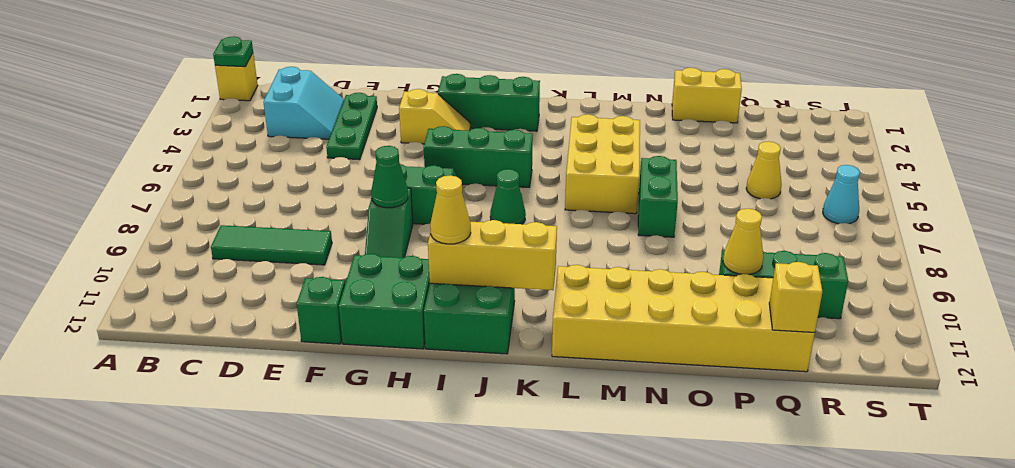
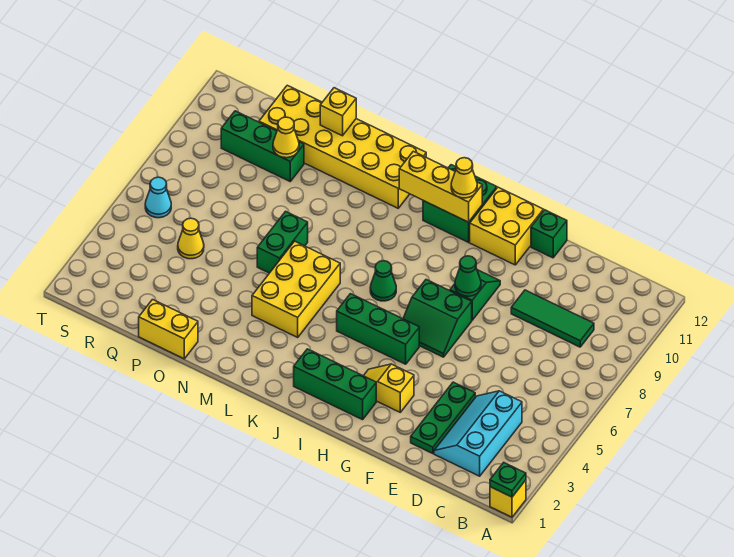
cyan slope C2:D3 level 1 top C -> cyan slope C2:D4 level 1 top C
green brick G11:H12 level 1 -> yellow brick G11:H12 level 1
yellow brick Q12 level 2 -> yellow brick O12 level 2

